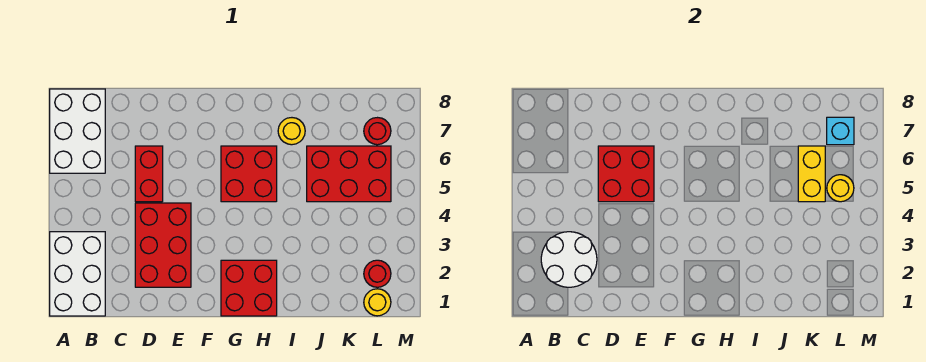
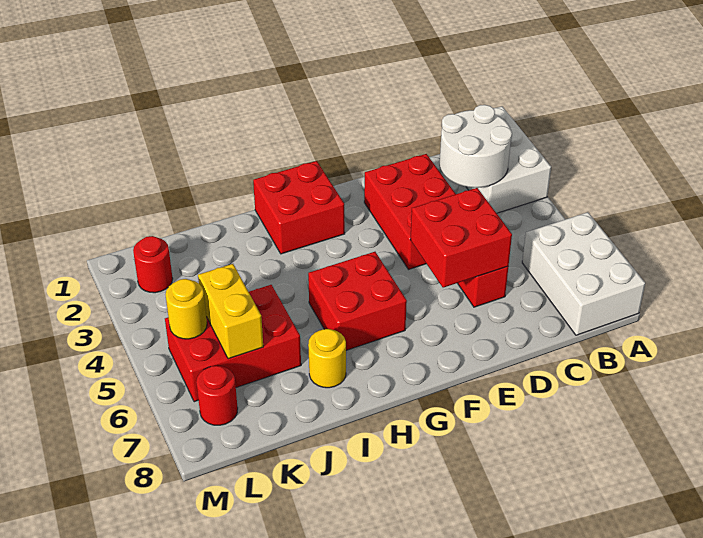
yellow round brick L1 level 1 -> none
cyan brick L7 level 2 -> none

